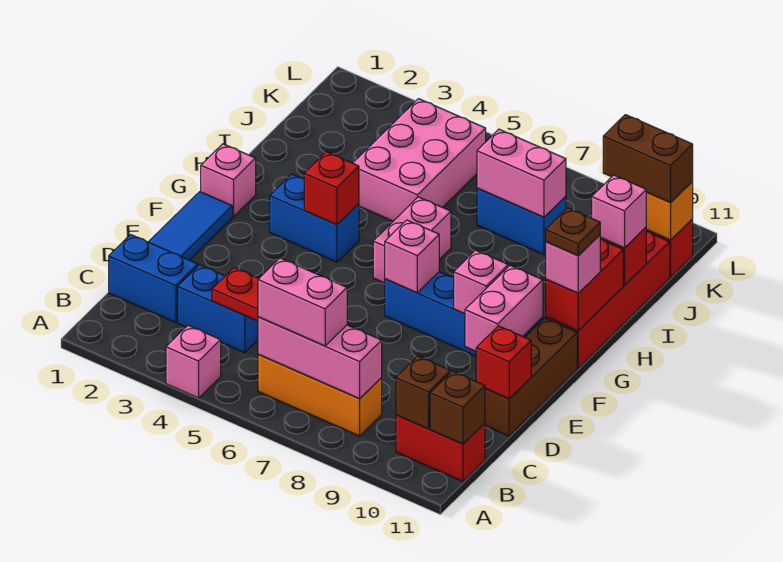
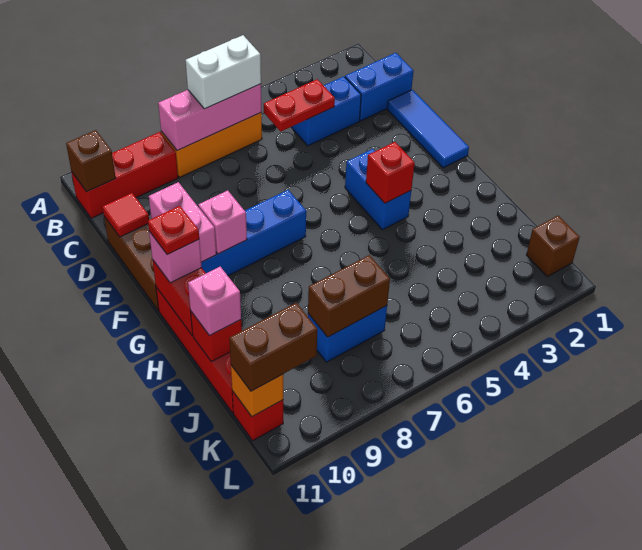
pink brick A4 level 1 -> none
pink brick B6:B7 level 3 -> white brick B6:B7 level 3
red brick B10:B11 level 1 -> red brick B9:B11 level 1
brown brick B10 level 2 -> brown brick K1 level 1
red brick D11 level 2 -> red tile D11 level 2
pink brick F7 level 2 -> none
pink brick G1 level 1 -> none
blue brick G3:G4 level 1 -> blue brick F4:G4 level 1
pink brick G6:H6 level 1 -> none
brown plate G11 level 4 -> red plate G11 level 4
pink brick I4:K5 level 1 -> none
pink brick J7:J8 level 2 -> brown brick J7:J8 level 2

